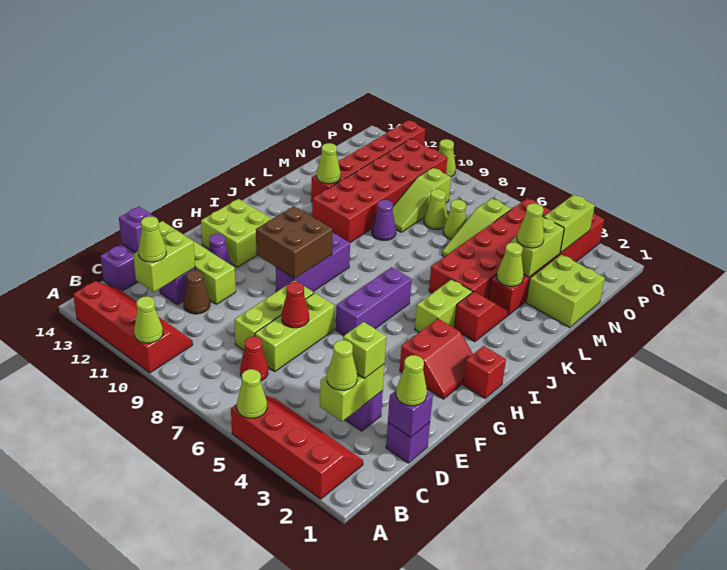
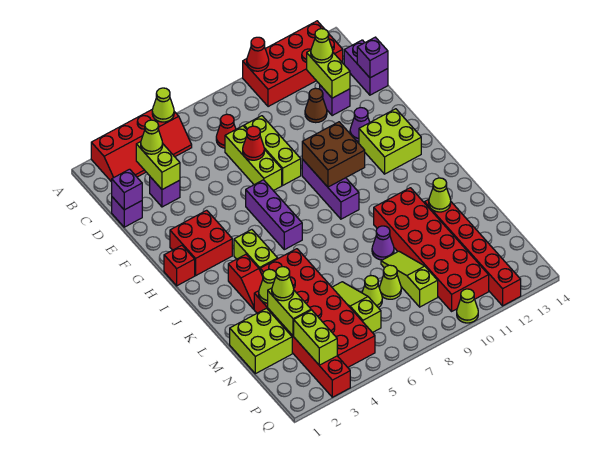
red slope A10:B13 level 1 top A -> red brick A10:B13 level 1
lime cone A10 level 2 -> red cone A10 level 2
lime cone D1 level 3 -> none
lime brick D3 level 3 -> none
lime brick E11:E14 level 1 -> none
red slope G2:H3 level 1 top 3 -> red brick G2:H3 level 1

